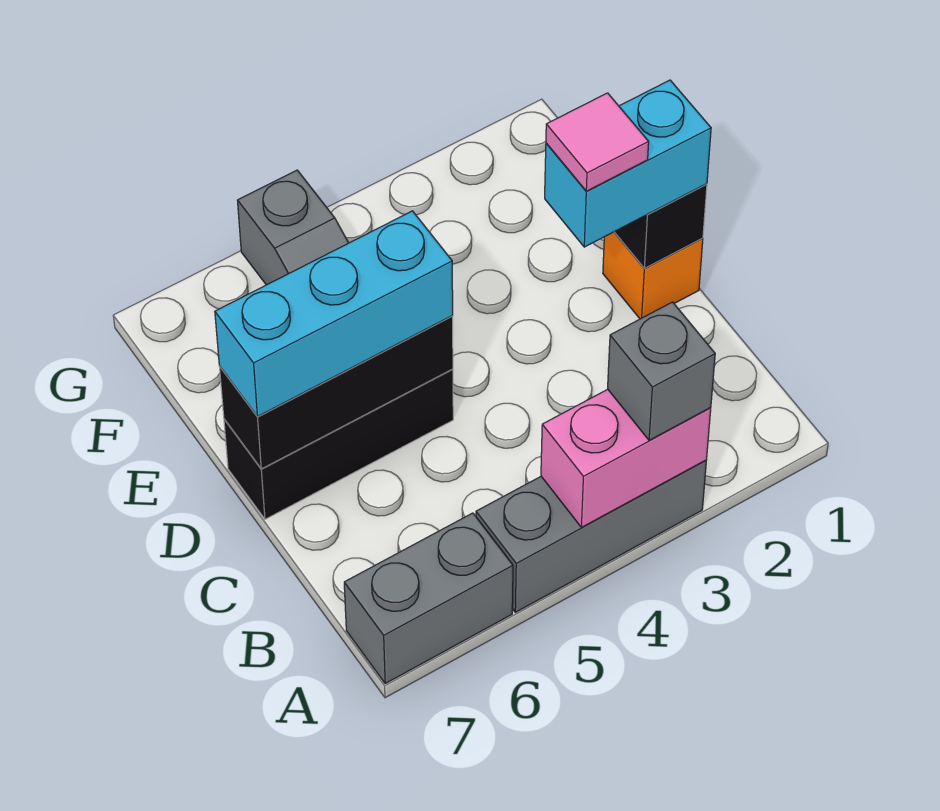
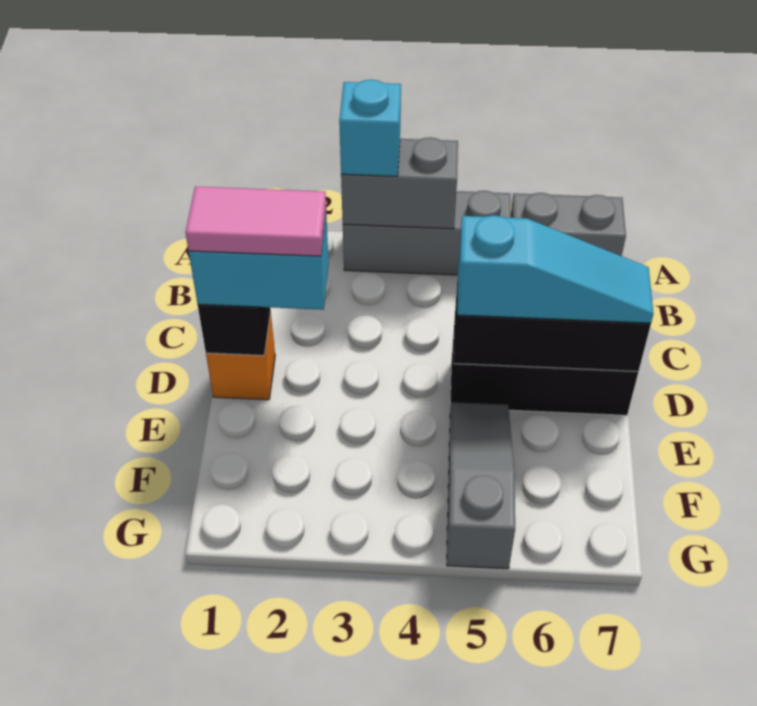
pink brick A3:A4 level 2 -> grey brick A3:A4 level 2
grey brick A3 level 3 -> cyan brick A3 level 3
pink tile D2 level 4 -> pink tile D1:D2 level 4
cyan brick D5:D7 level 3 -> cyan slope D5:D7 level 3 top 5

